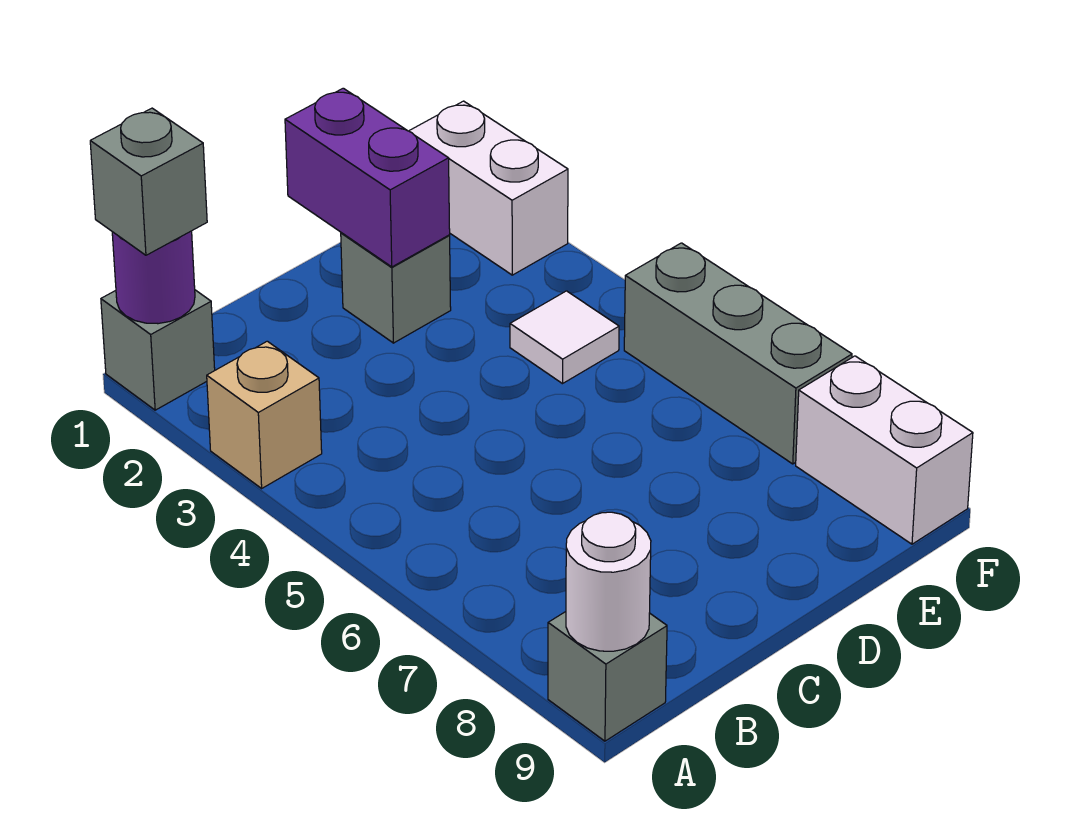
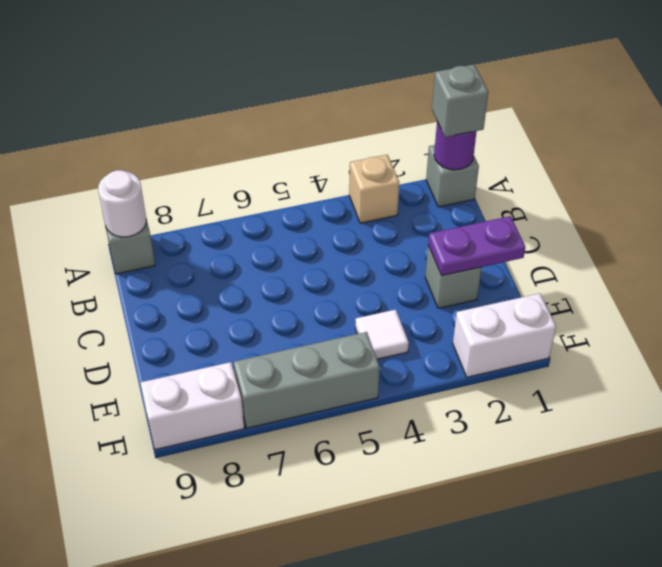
purple brick D1:D2 level 2 -> purple plate D1:D2 level 2

